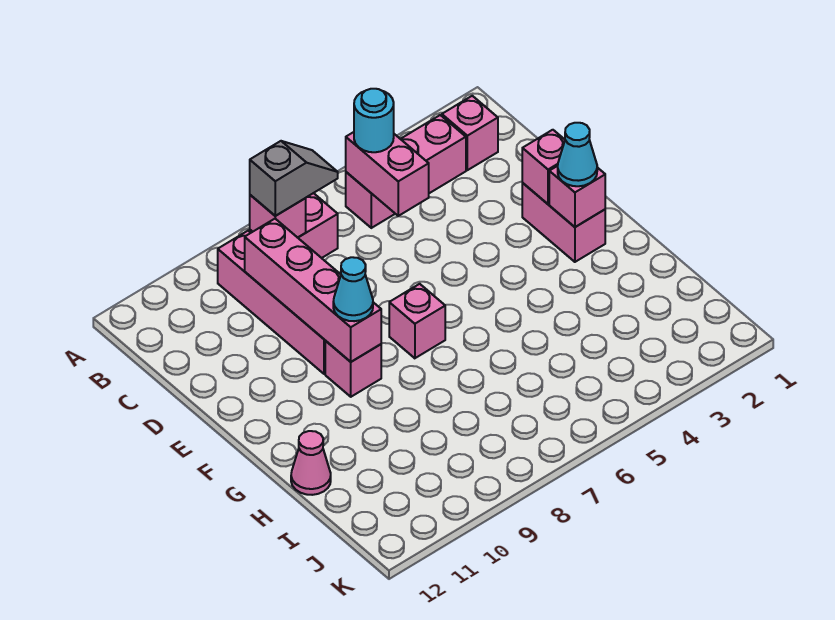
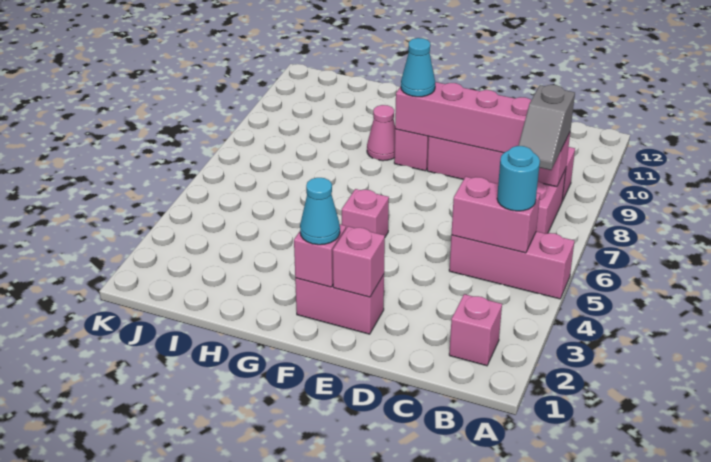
pink brick B3:B5 level 1 -> pink brick A5:C5 level 1
pink brick F7 level 1 -> pink brick F5 level 1
pink cone H12 level 1 -> pink cone G9 level 1

